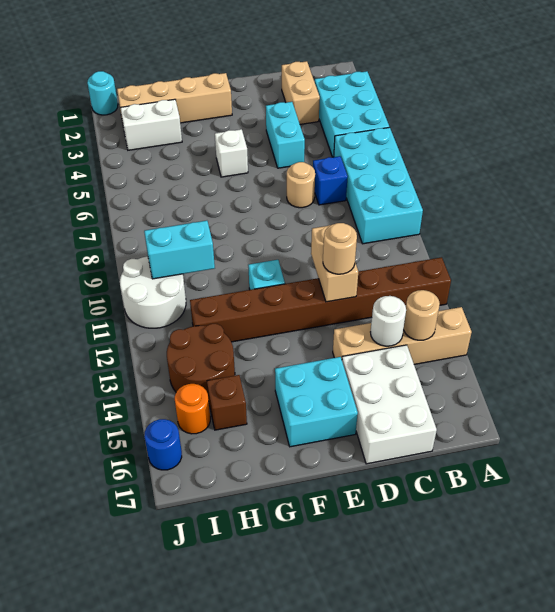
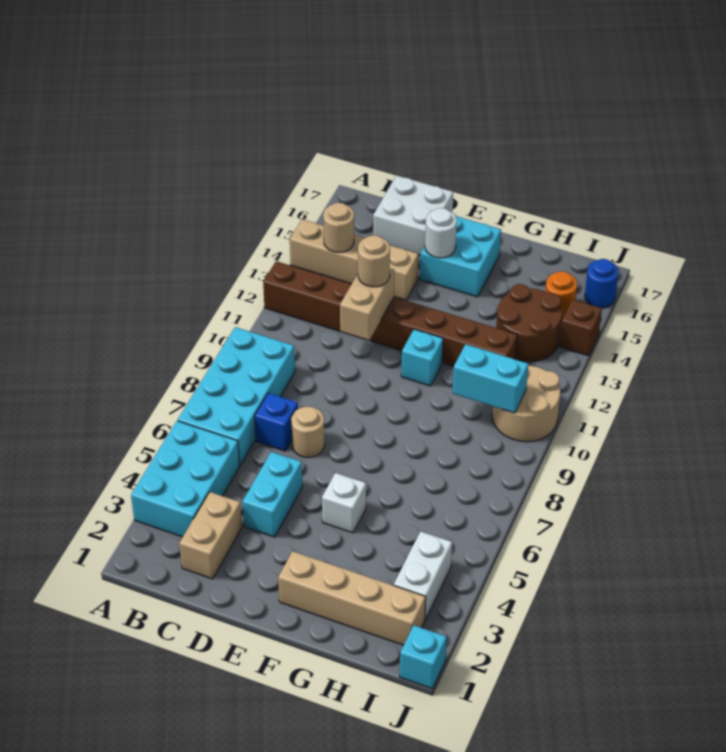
white round brick C14 level 2 -> white round brick E15 level 2
white brick C15:D17 level 1 -> white brick C16:D17 level 1
white brick H3:I3 level 1 -> white brick I3:I4 level 1
brown brick H15 level 1 -> brown brick J14 level 1
white round brick I10:J11 level 1 -> tan round brick I10:J11 level 1
cyan round brick J1 level 1 -> cyan brick J1 level 1

